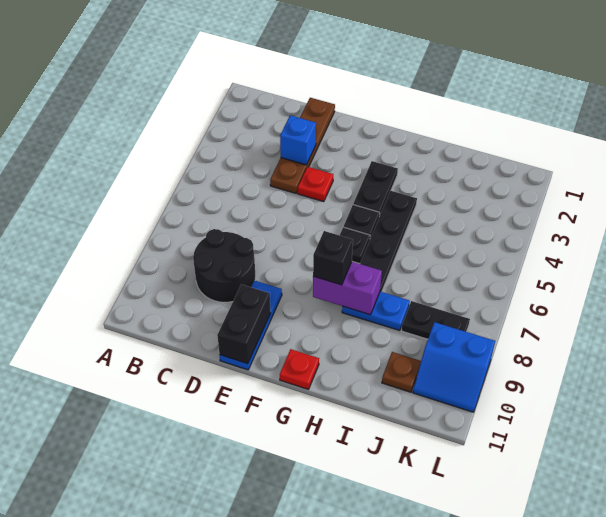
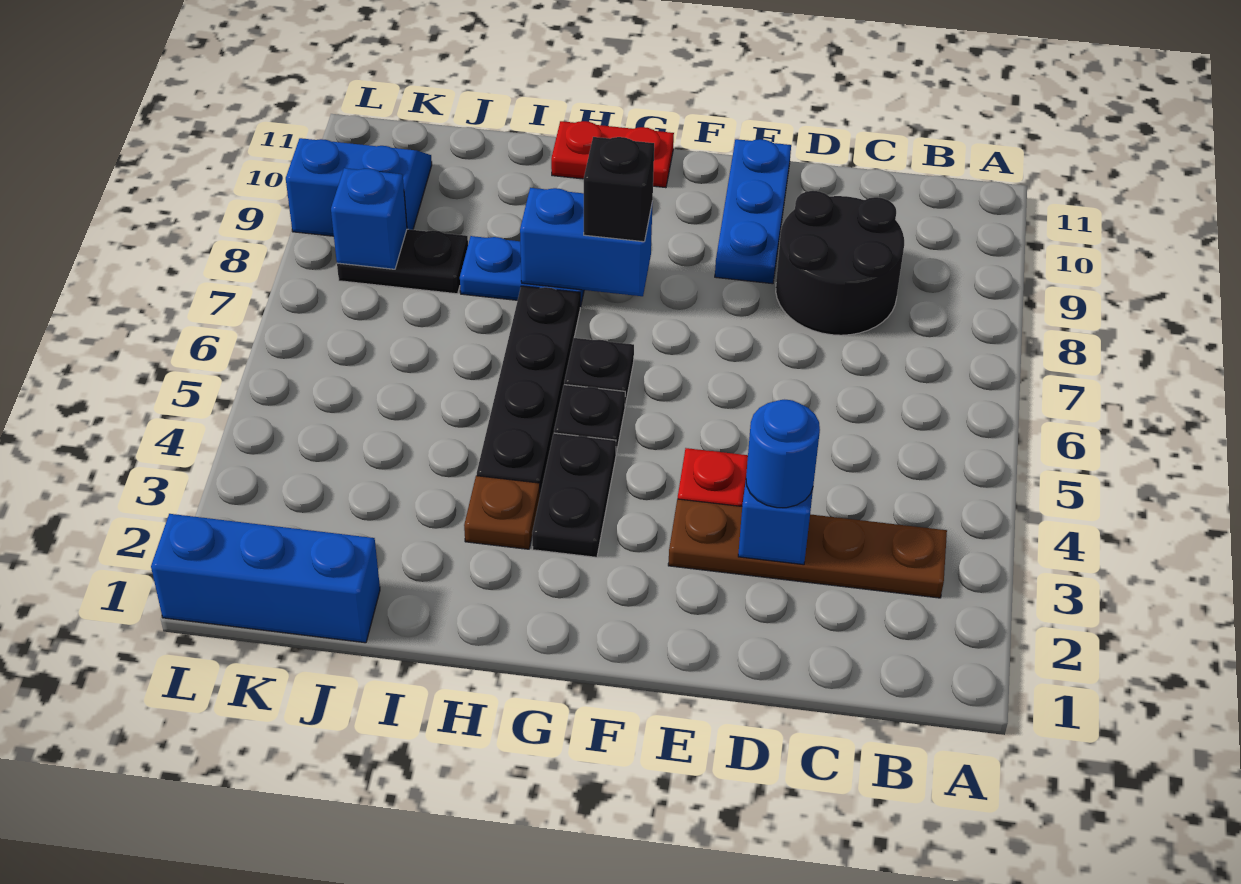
brown plate D1:D4 level 1 -> brown plate B3:E3 level 1
none -> blue round brick D3 level 3
black brick E10:E11 level 2 -> none
purple brick G8:H8 level 2 -> blue brick G8:H8 level 2
red plate G11 level 1 -> red plate G11:H11 level 1
none -> blue brick J1:L1 level 1
brown plate J10 level 1 -> brown plate H3 level 1
none -> blue brick K8 level 2

